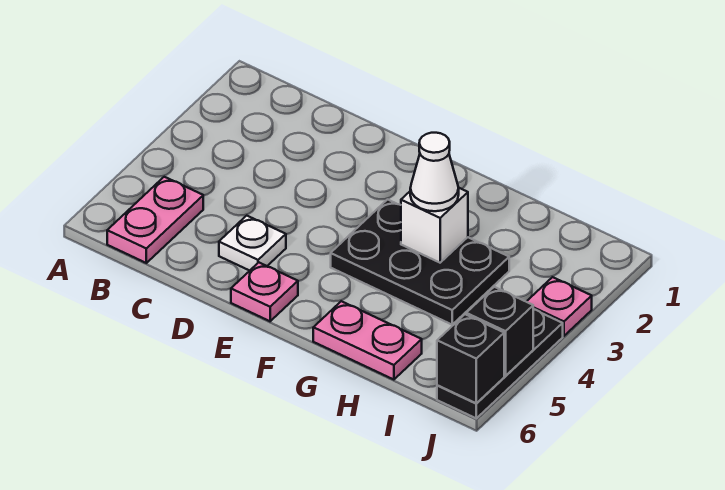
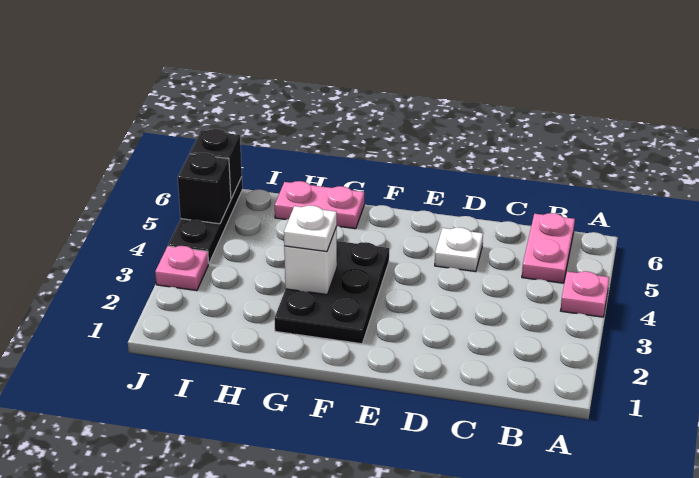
pink plate E6 level 1 -> pink plate A4 level 1
black plate F3:H4 level 1 -> black plate F2:G4 level 1
white cone G3 level 3 -> white plate G3 level 3

